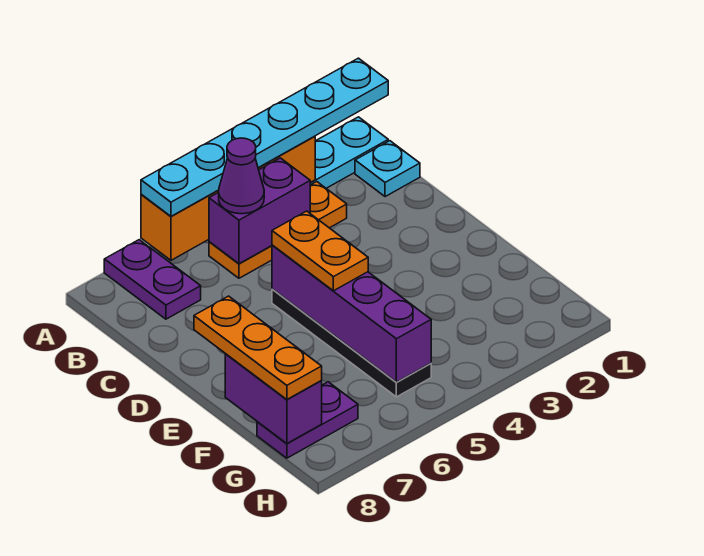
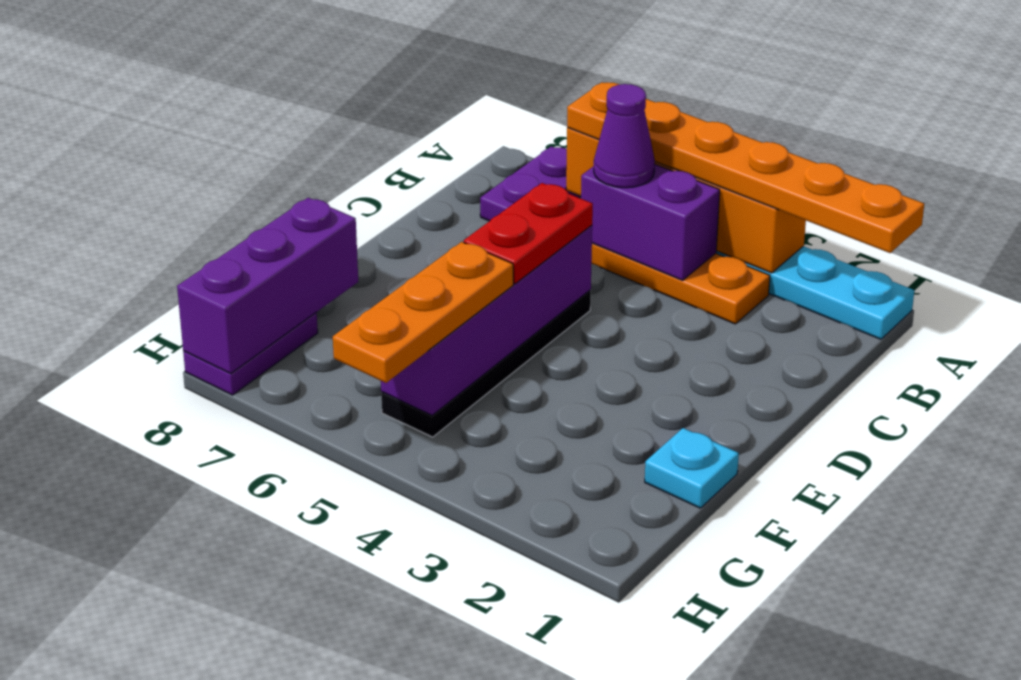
cyan plate A1:A6 level 3 -> orange plate A1:A6 level 3
cyan plate B1 level 1 -> cyan plate F1 level 1
orange plate D5:E5 level 3 -> red plate D5:E5 level 3
orange plate E8:G8 level 3 -> orange plate F5:H5 level 3
purple brick F8:G8 level 2 -> purple brick F8:H8 level 2
purple plate G7:G8 level 1 -> purple plate G8:H8 level 1

